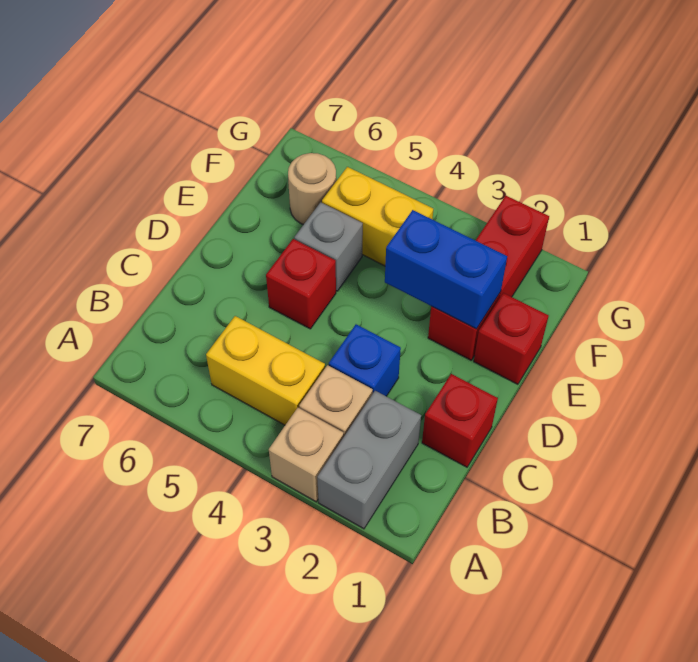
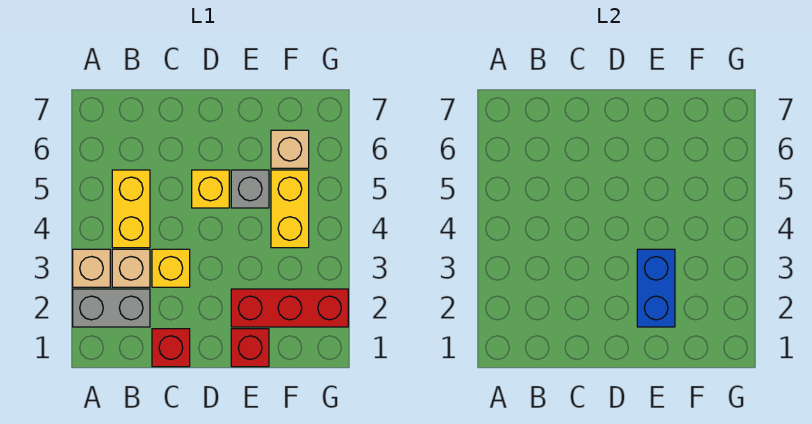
blue brick C3 level 1 -> yellow brick C3 level 1
red brick D5 level 1 -> yellow brick D5 level 1
tan round brick F6 level 1 -> tan brick F6 level 1

